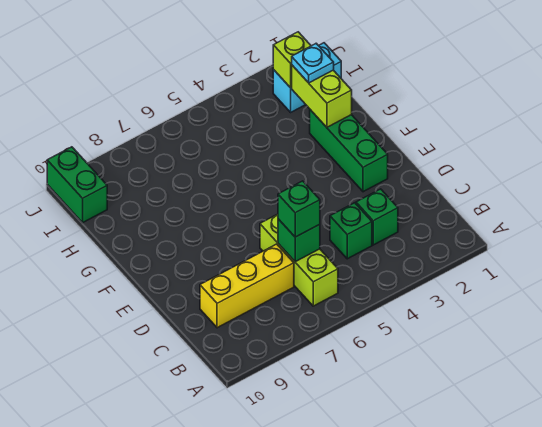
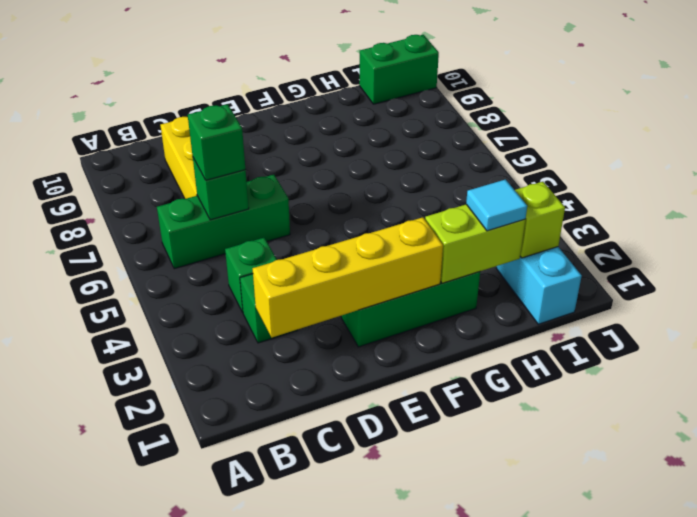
lime brick B6:D6 level 1 -> green brick B6:D6 level 1
none -> yellow brick C2:F2 level 2
cyan plate H2 level 3 -> cyan tile H2 level 3

